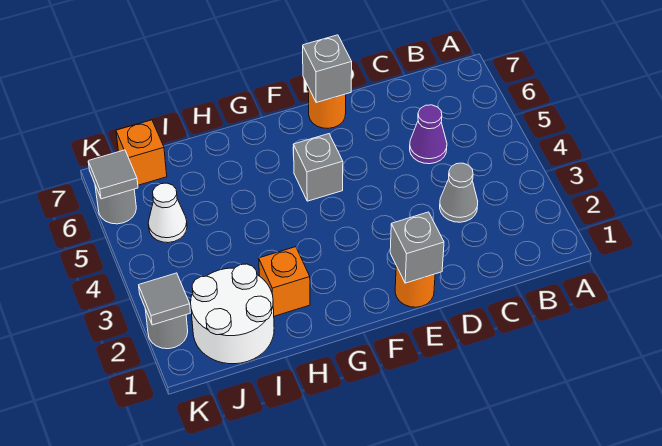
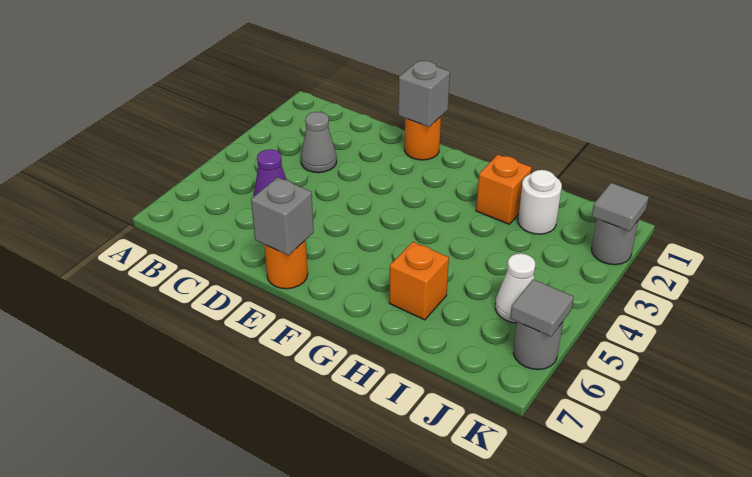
grey brick F5 level 1 -> none
white round brick I1:J2 level 1 -> white round brick I2 level 1
orange brick J7 level 1 -> orange brick H6 level 1

